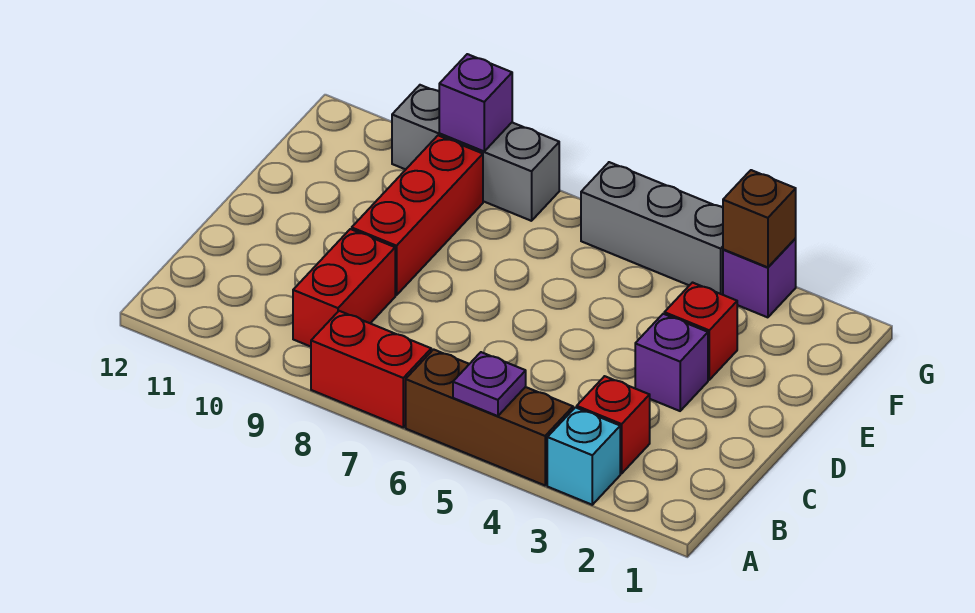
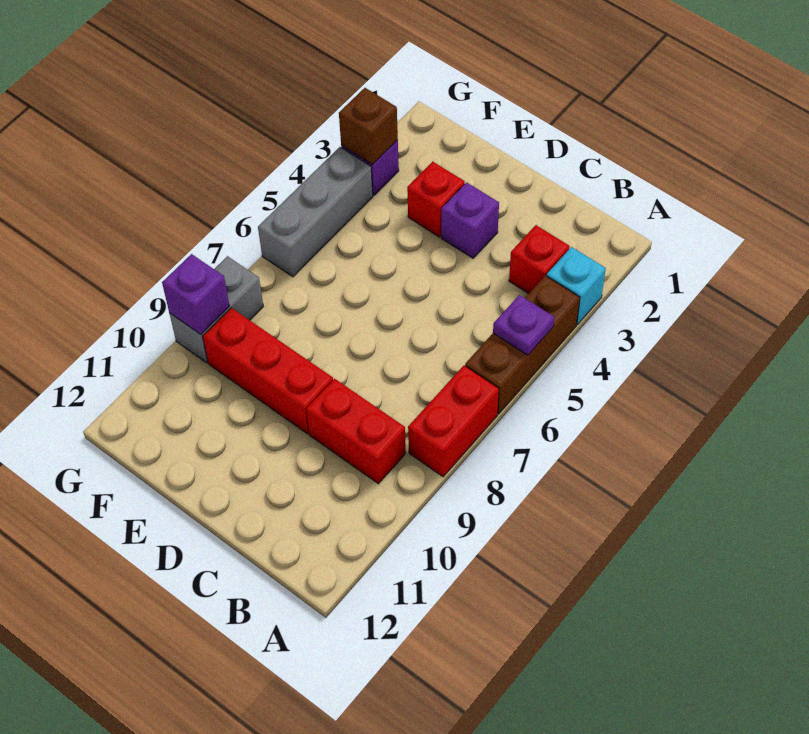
grey brick G8:G10 level 1 -> grey brick G8:G9 level 1

